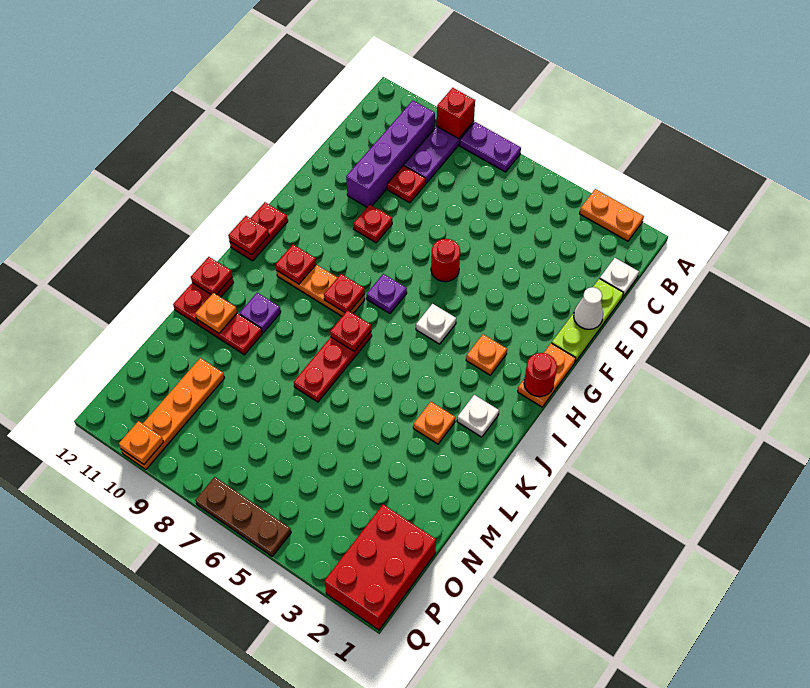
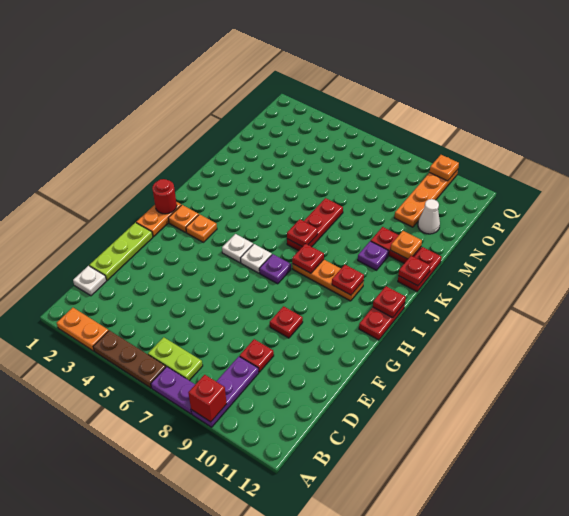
none -> lime plate B6:B7 level 1
purple brick B10:E10 level 1 -> none
white cone E1 level 2 -> white cone N11 level 1
red round brick F6 level 1 -> none
white plate J2 level 1 -> white plate H6 level 1
orange plate K3 level 1 -> orange plate H2 level 1
red brick O1:Q2 level 1 -> none
brown plate Q5:Q7 level 1 -> brown plate A4:A6 level 1

